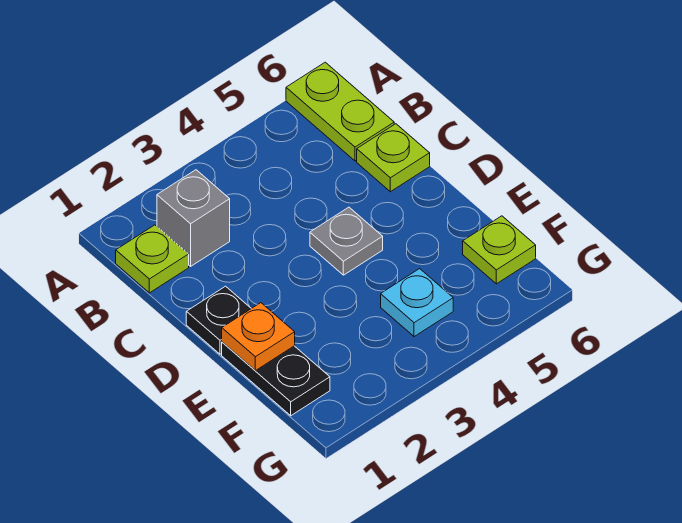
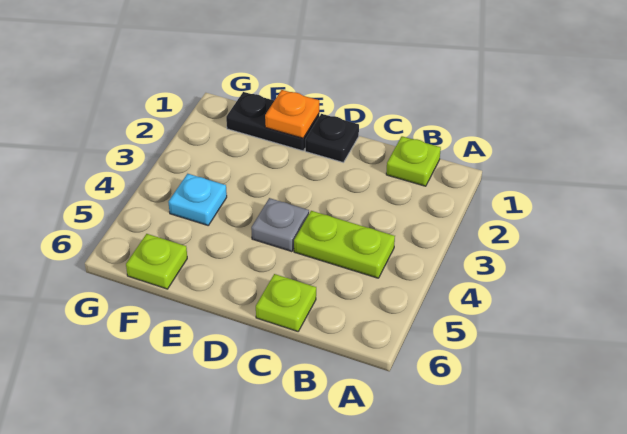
lime plate A6:B6 level 1 -> lime plate B4:C4 level 1
grey brick B2 level 1 -> none

